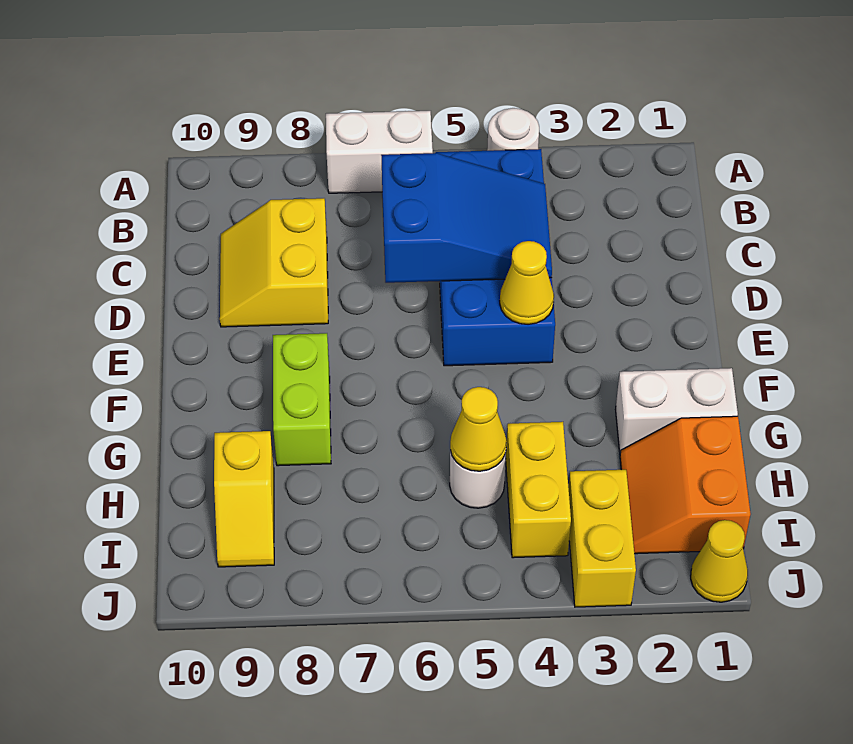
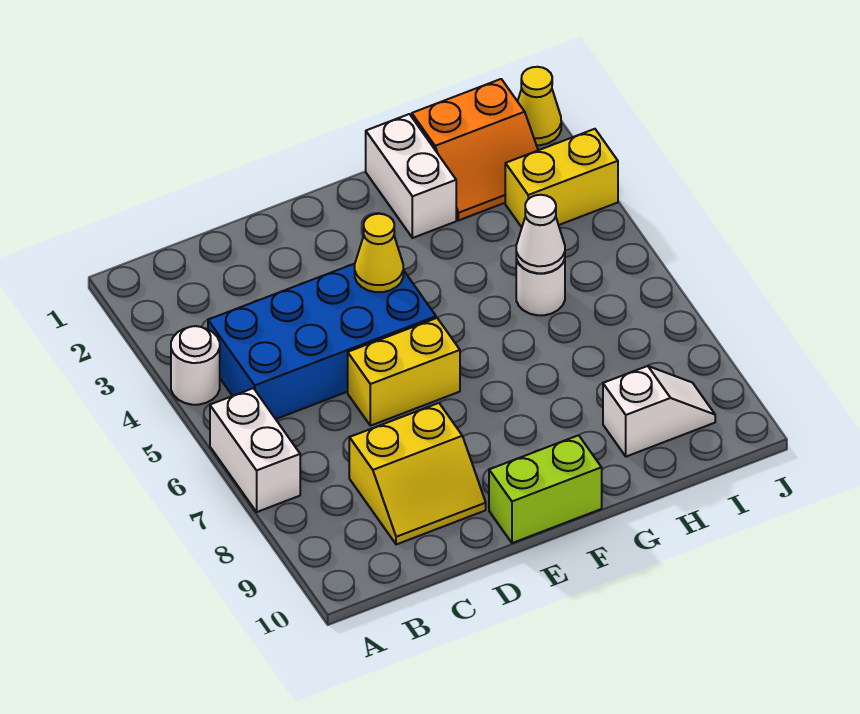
blue slope C4:D6 level 2 top 6 -> none
lime brick F8:G8 level 1 -> lime brick E10:F10 level 1
yellow brick H4:I4 level 1 -> yellow brick D6:E6 level 1
yellow cone H5 level 2 -> white cone H5 level 2
yellow slope H9:I9 level 1 top H -> white slope H9:I9 level 1 top H

